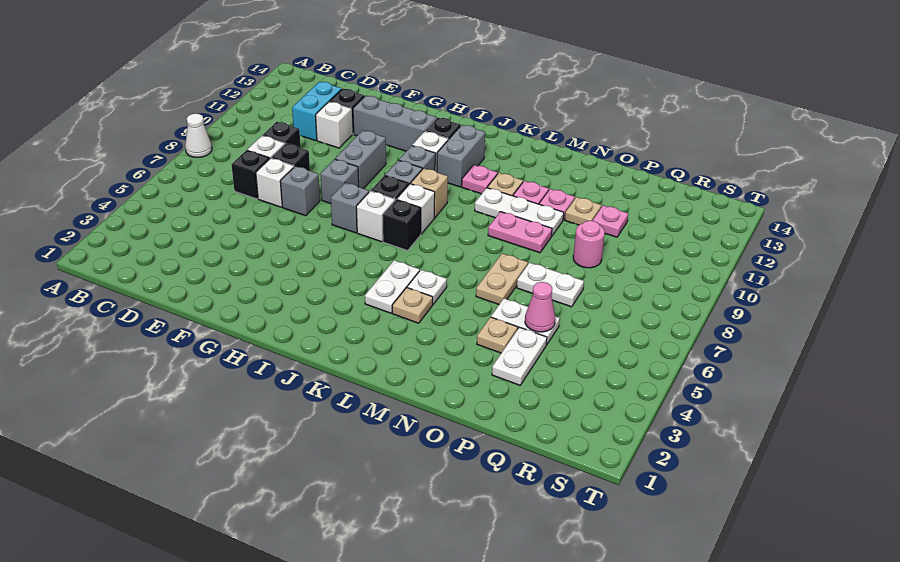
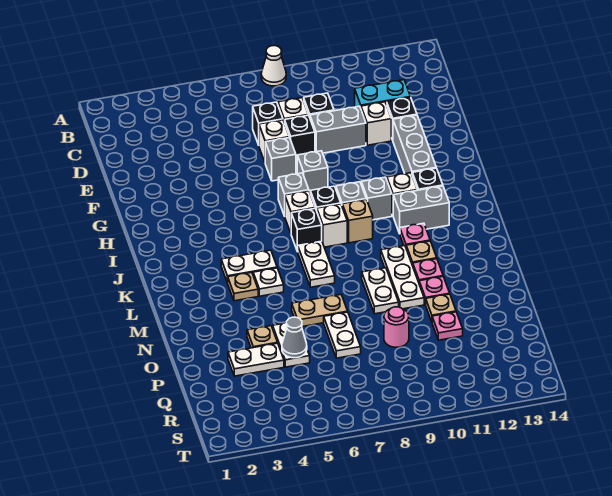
grey brick G9:G10 level 1 -> grey brick E9:E10 level 1
none -> white plate K7:L7 level 1
pink plate M9:N9 level 1 -> white plate M9:N9 level 1
pink cone P5 level 2 -> grey cone P5 level 2

